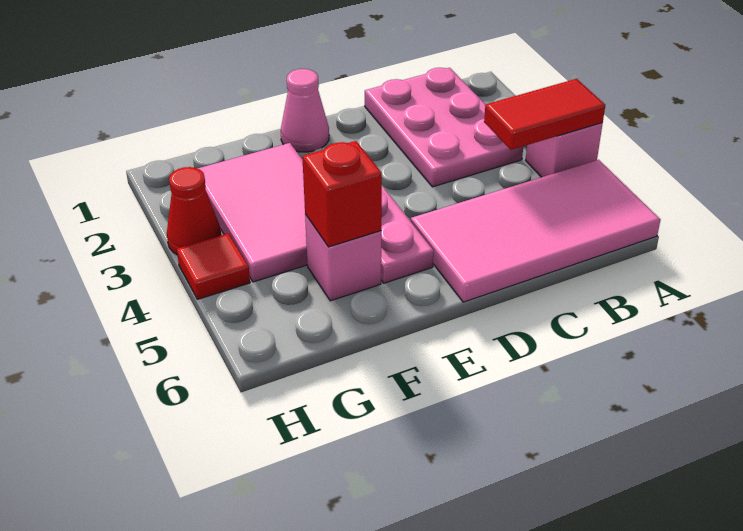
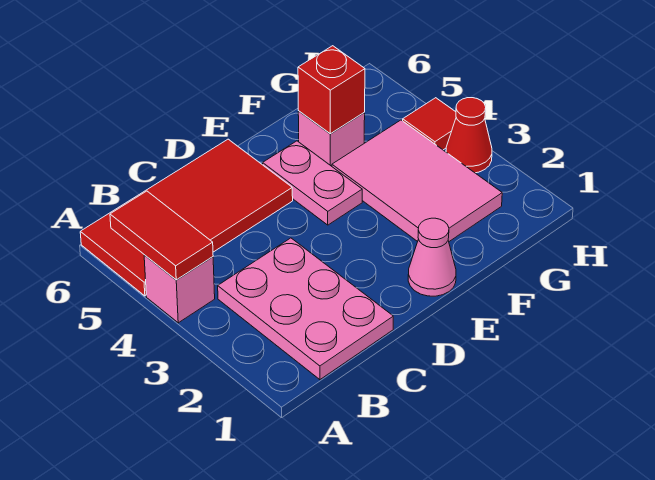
red tile A4:B4 level 2 -> red tile A4:A5 level 2
pink tile A5:D6 level 1 -> red tile A5:D6 level 1

